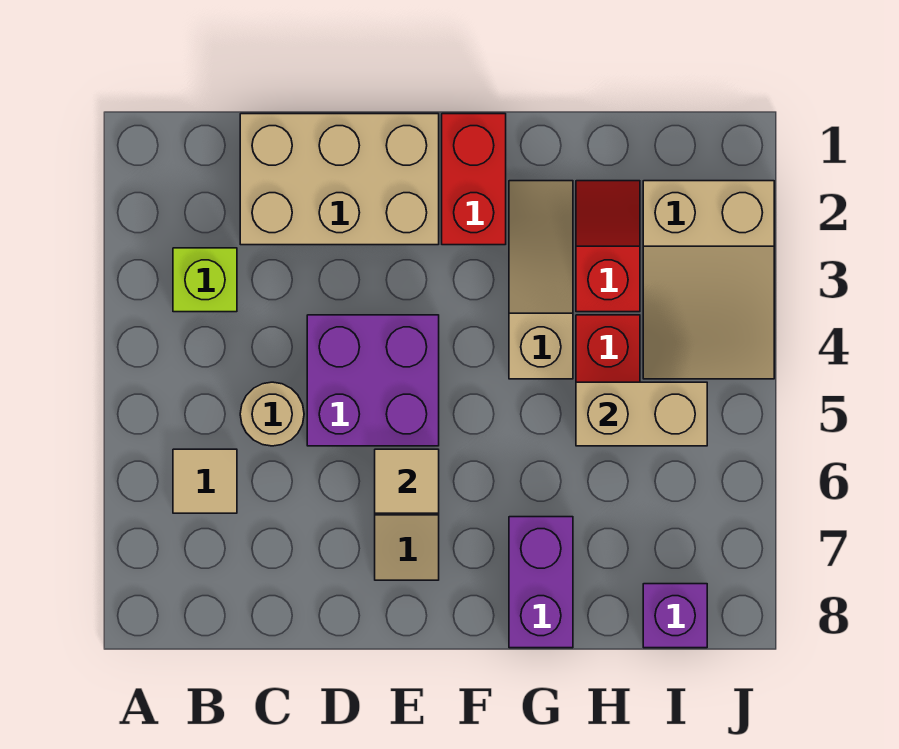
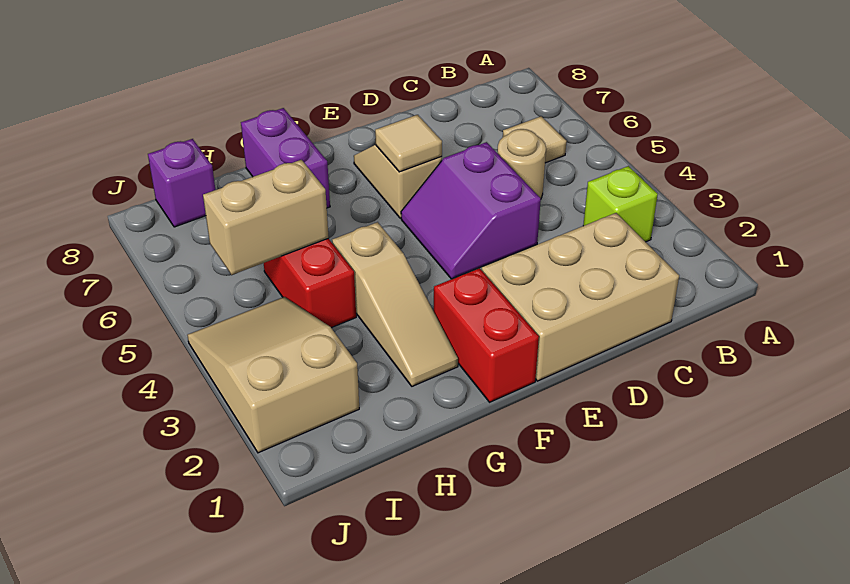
purple brick D4:E5 level 1 -> purple slope D4:E5 level 1 top D
red slope H2:H3 level 1 top 3 -> none

